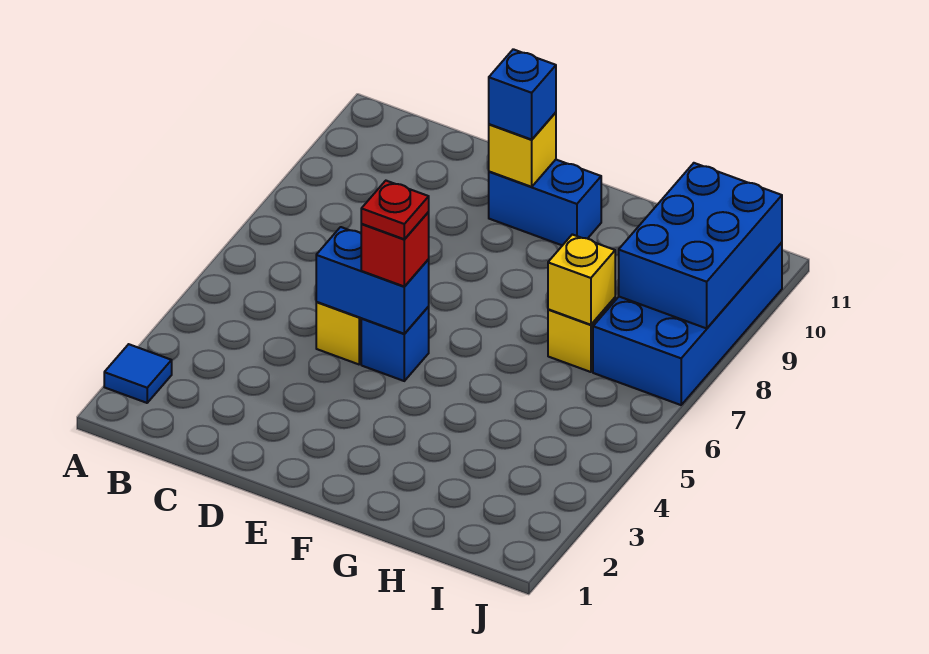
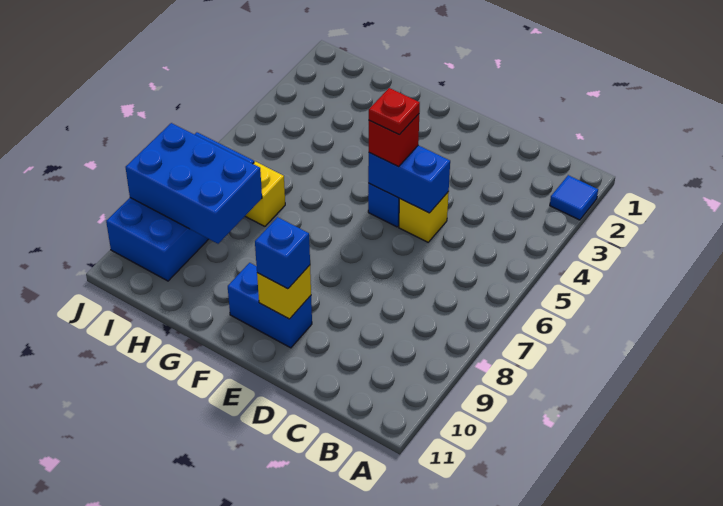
yellow brick H7 level 2 -> none
blue brick I8:J10 level 2 -> blue brick H8:J9 level 2

